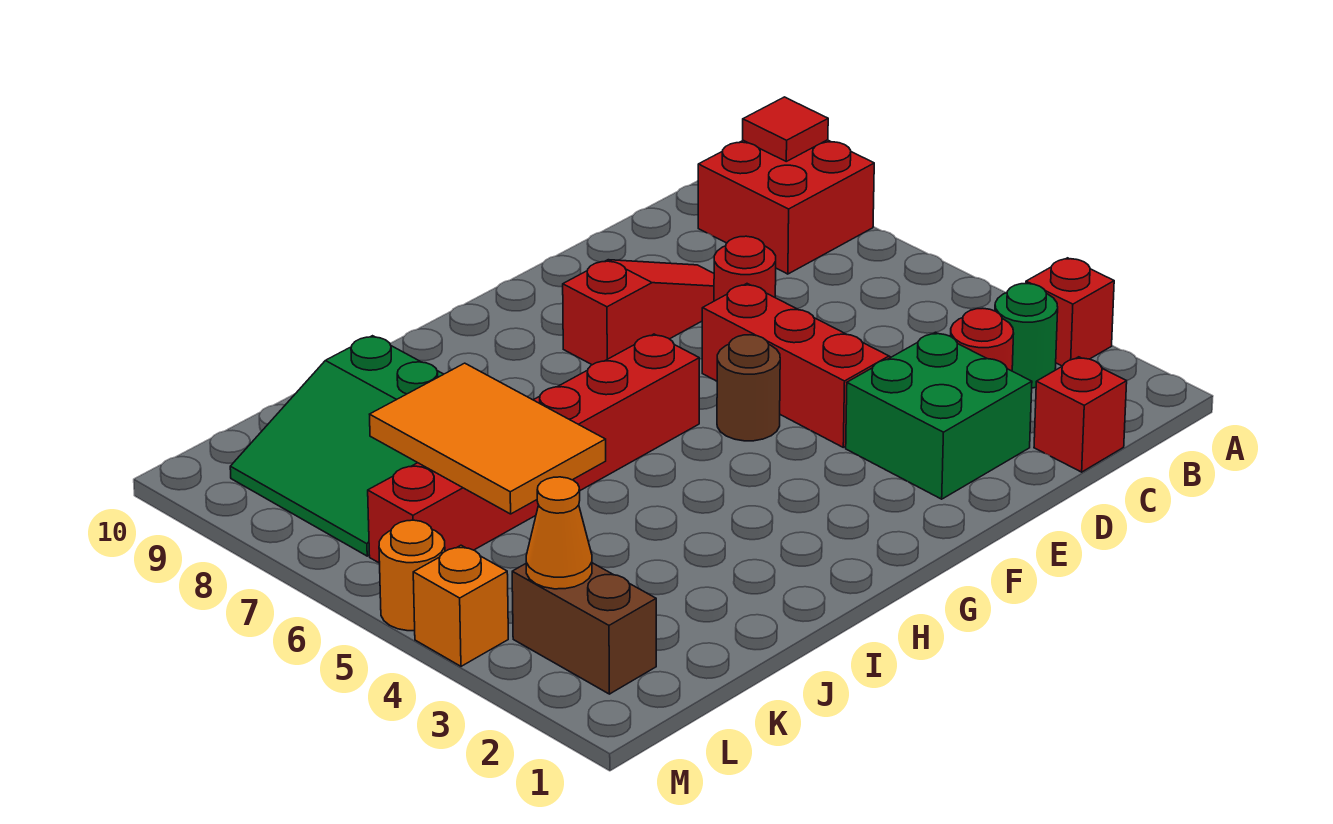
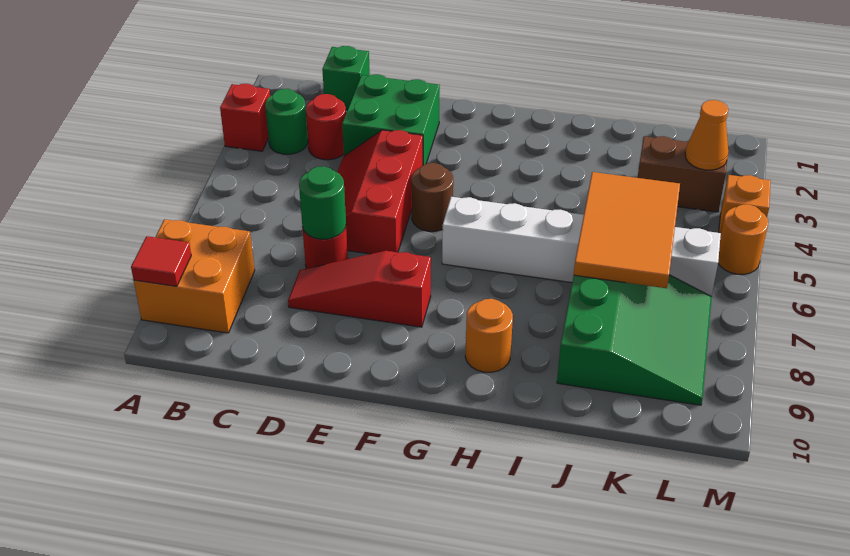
red brick A8:B9 level 1 -> orange brick A8:B9 level 1
red brick C1 level 1 -> green brick C1 level 1
none -> green round brick D7 level 2
red brick G6:L6 level 1 -> white brick G6:L6 level 1
none -> orange round brick H9 level 1
brown brick L2:L3 level 1 -> brown brick K3:L3 level 1

